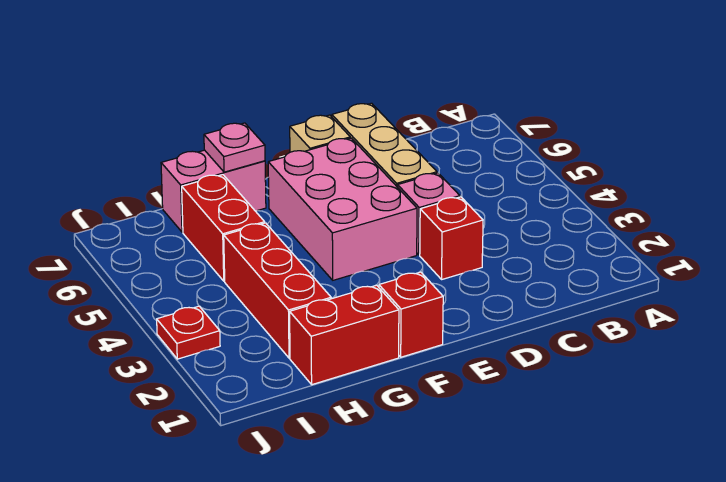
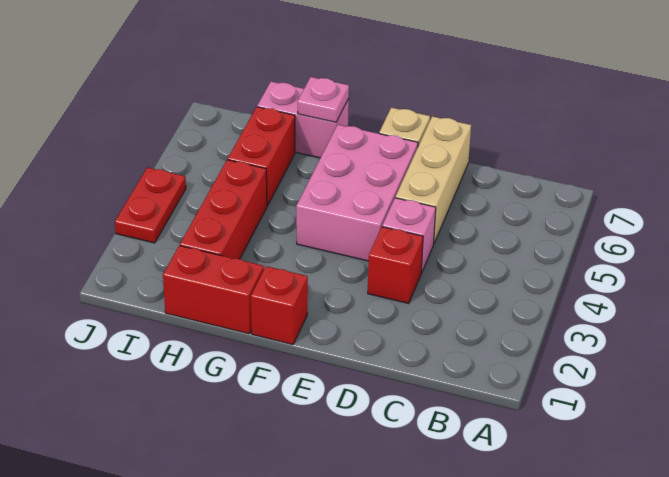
red plate J3 level 1 -> red plate J3:J4 level 1

